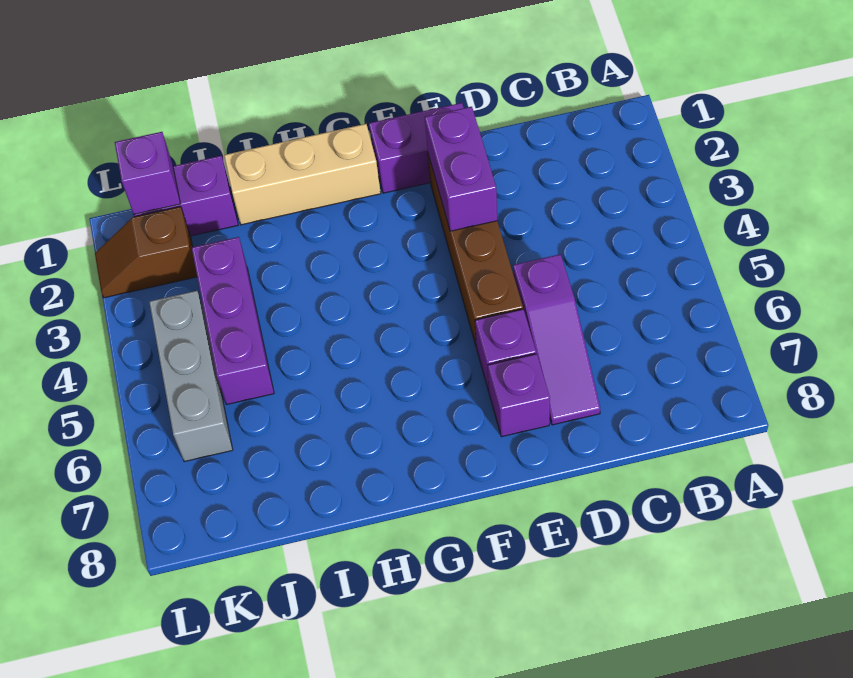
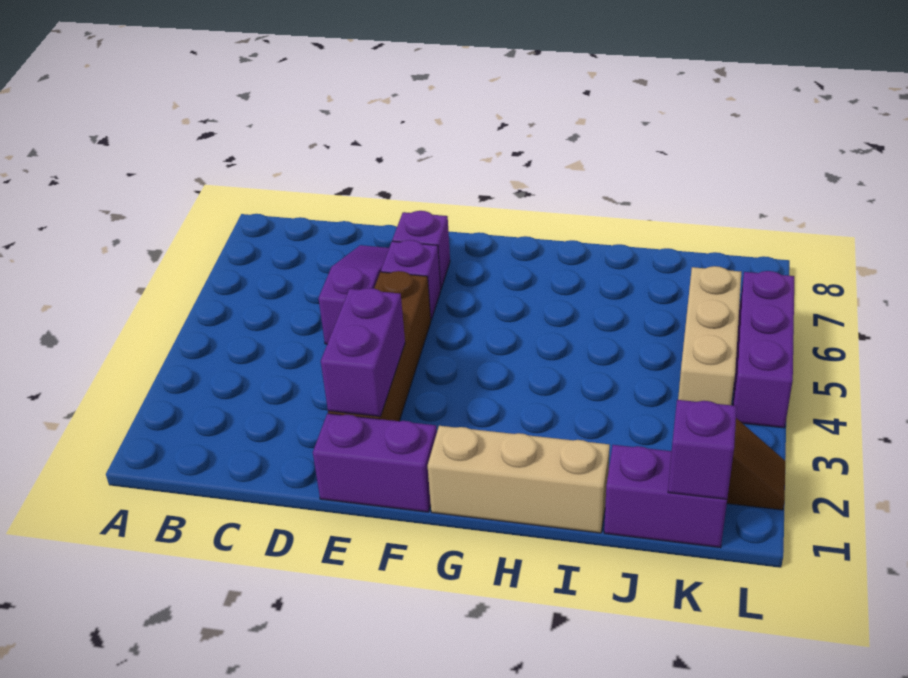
purple brick J3:J5 level 1 -> purple brick L4:L6 level 1
grey brick K4:K6 level 1 -> tan brick K4:K6 level 1

